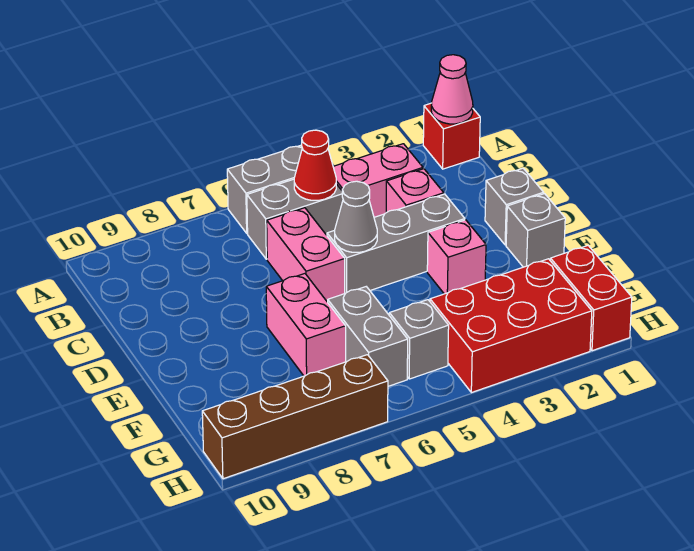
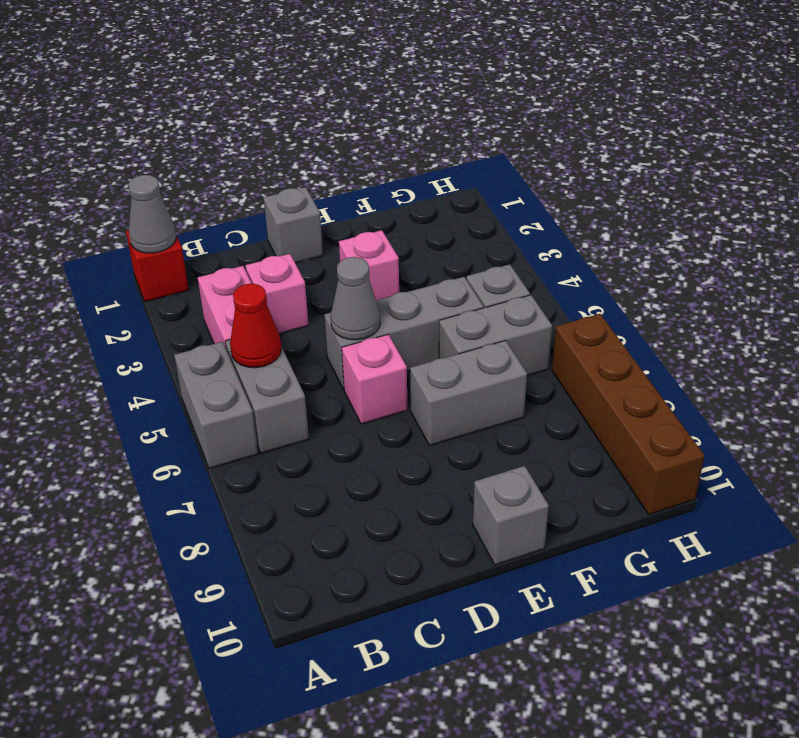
pink cone A1 level 2 -> grey cone A1 level 2
pink brick C6:D6 level 1 -> pink brick D6 level 1
grey brick D3:D5 level 1 -> grey brick D5:F5 level 1
grey brick E1 level 1 -> grey brick E10 level 1
pink brick E7:F7 level 1 -> grey brick E7:F7 level 1
red brick G1:H1 level 1 -> none
red brick G2:H4 level 1 -> none

